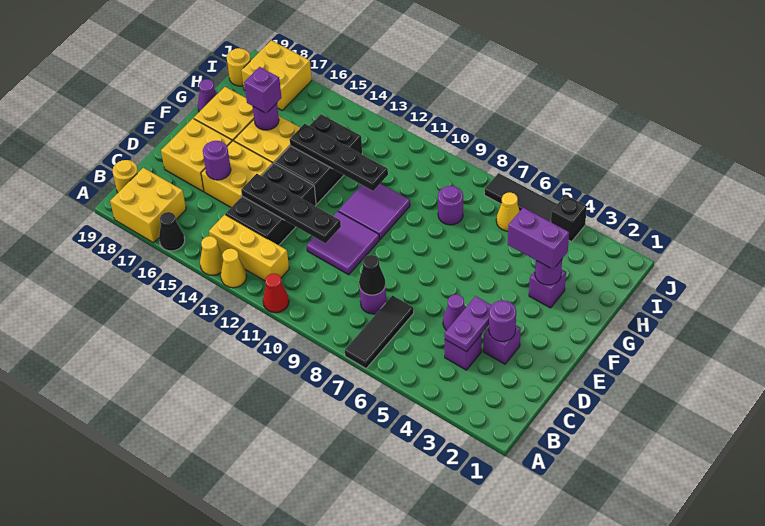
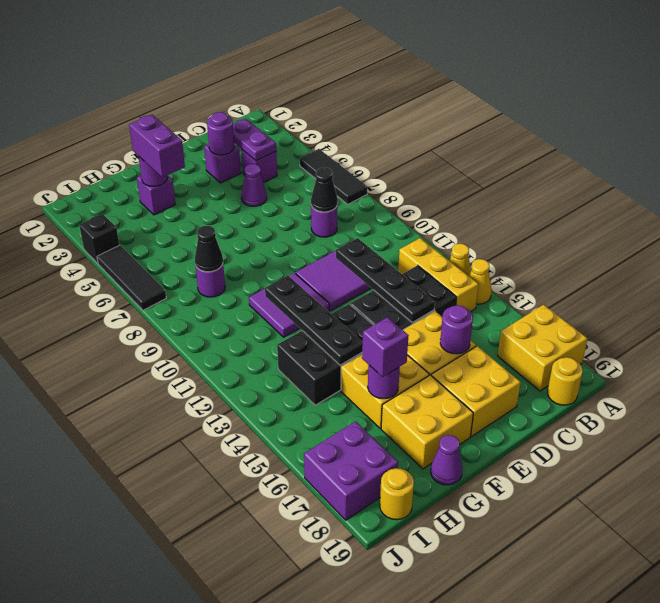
black tile A7:C7 level 1 -> black tile A5:A7 level 1
red cone A11 level 1 -> none
black cone A16 level 1 -> black cone H8 level 2
purple plate C4:D4 level 2 -> purple plate C3:C4 level 2
yellow cone I6 level 1 -> none
yellow brick I17:J18 level 1 -> purple brick I17:J18 level 1

